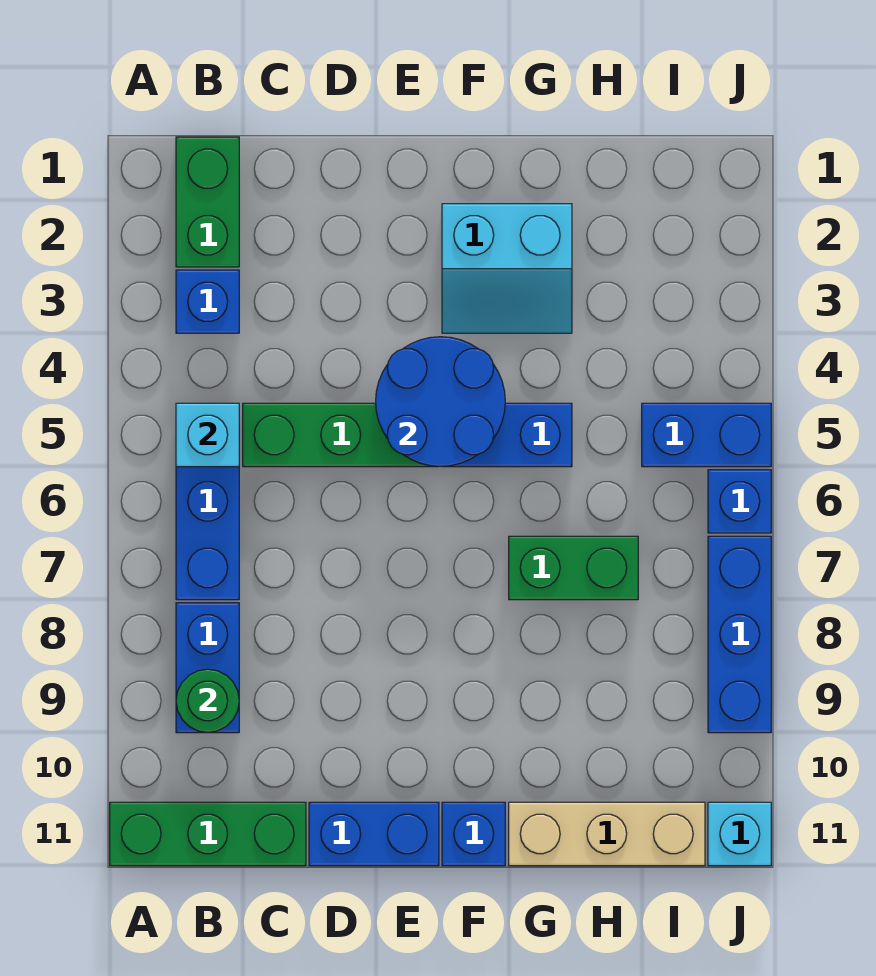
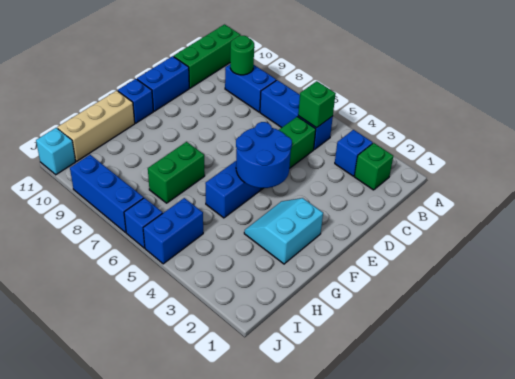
green brick B1:B2 level 1 -> green brick B2 level 1
cyan brick B5 level 2 -> green brick B5 level 2

